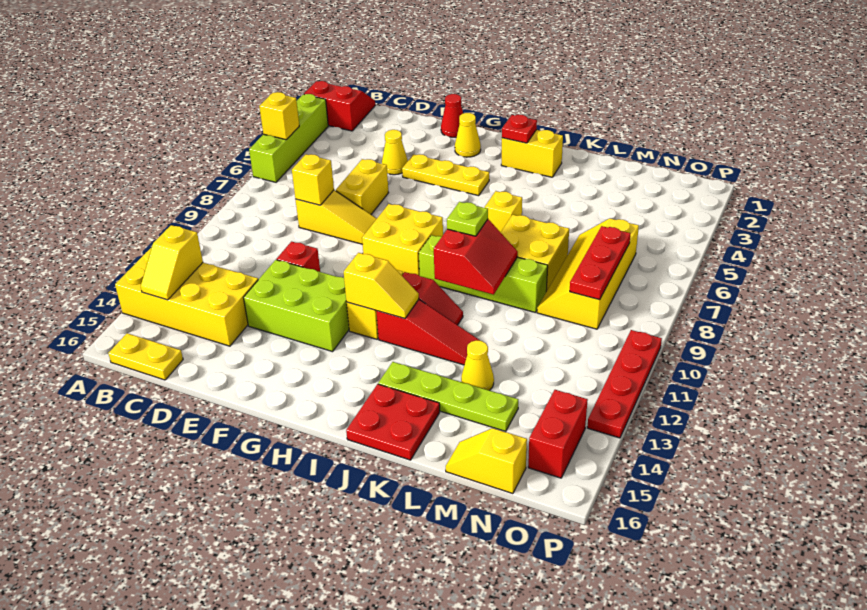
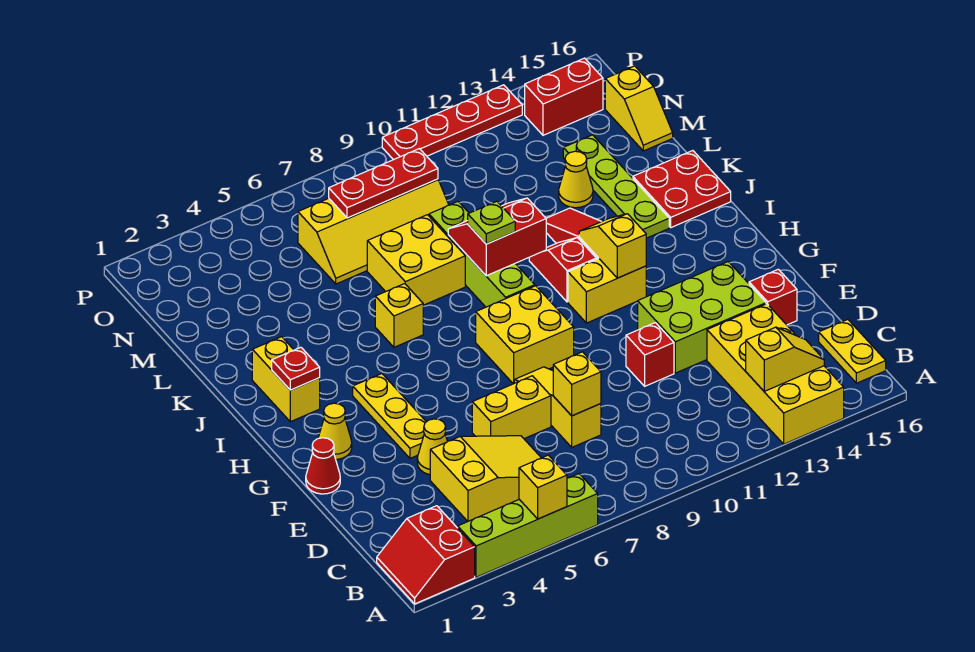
none -> yellow slope C4:D6 level 1 top 4
lime brick E12:G13 level 1 -> lime brick E12:F14 level 1
none -> red brick E15 level 1

